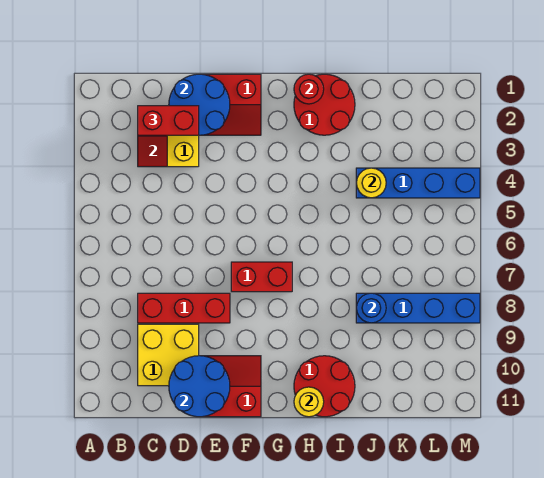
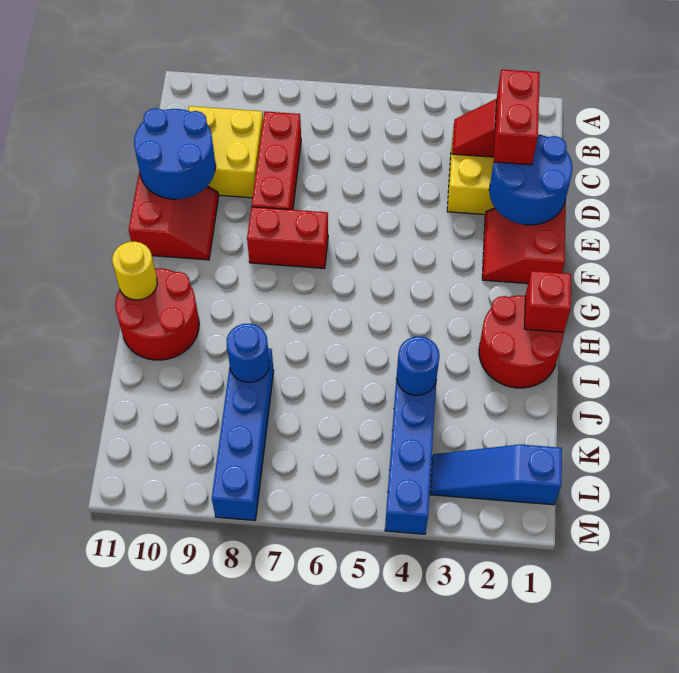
red brick F7:G7 level 1 -> red brick F7:F8 level 1
red round brick H1 level 2 -> red brick H1 level 2
yellow round brick J4 level 2 -> blue round brick J4 level 2
none -> blue slope L1:L3 level 1 top 1

